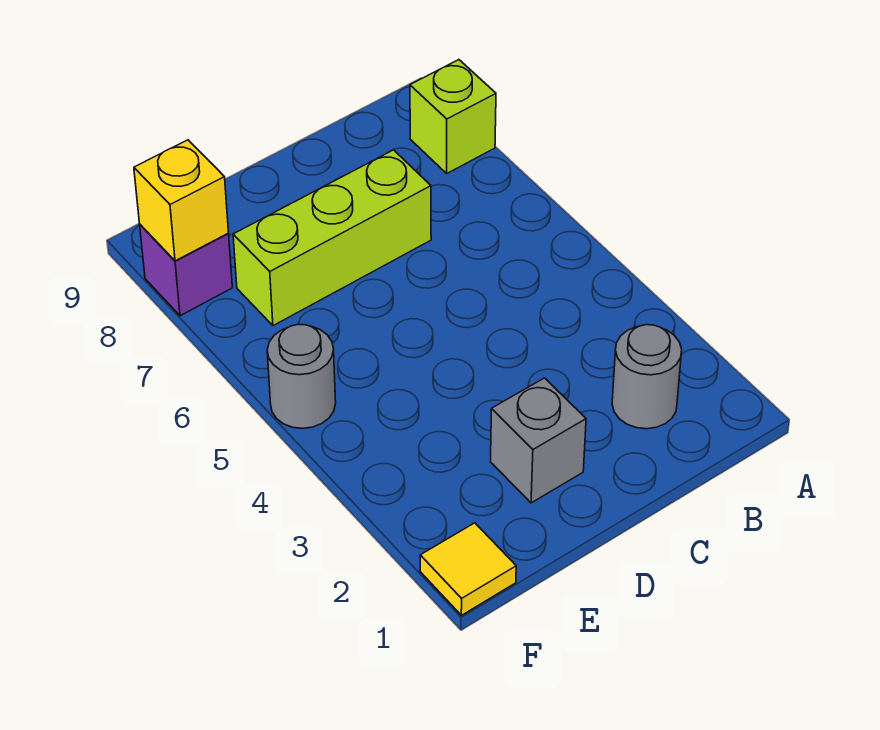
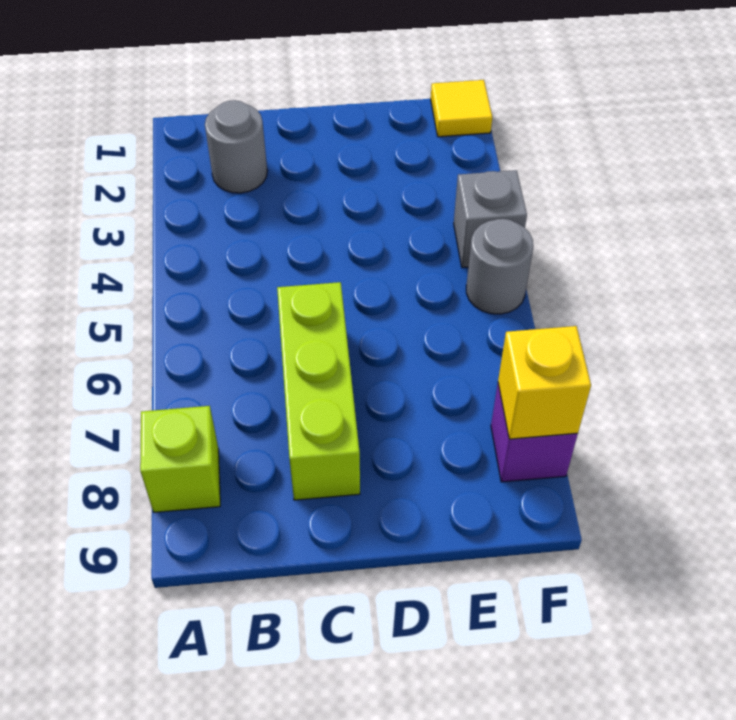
lime brick C7:E7 level 1 -> lime brick C6:C8 level 1
grey brick D2 level 1 -> grey brick F4 level 1

